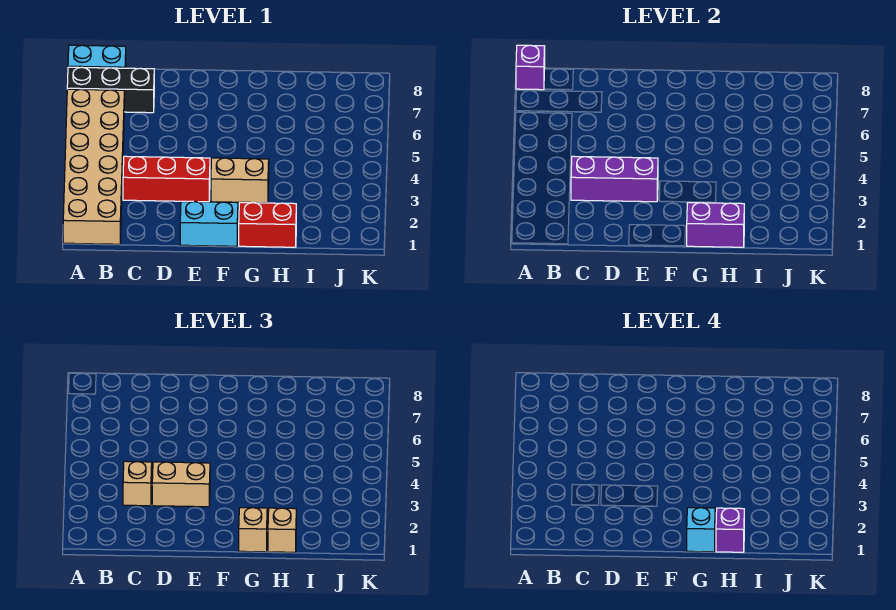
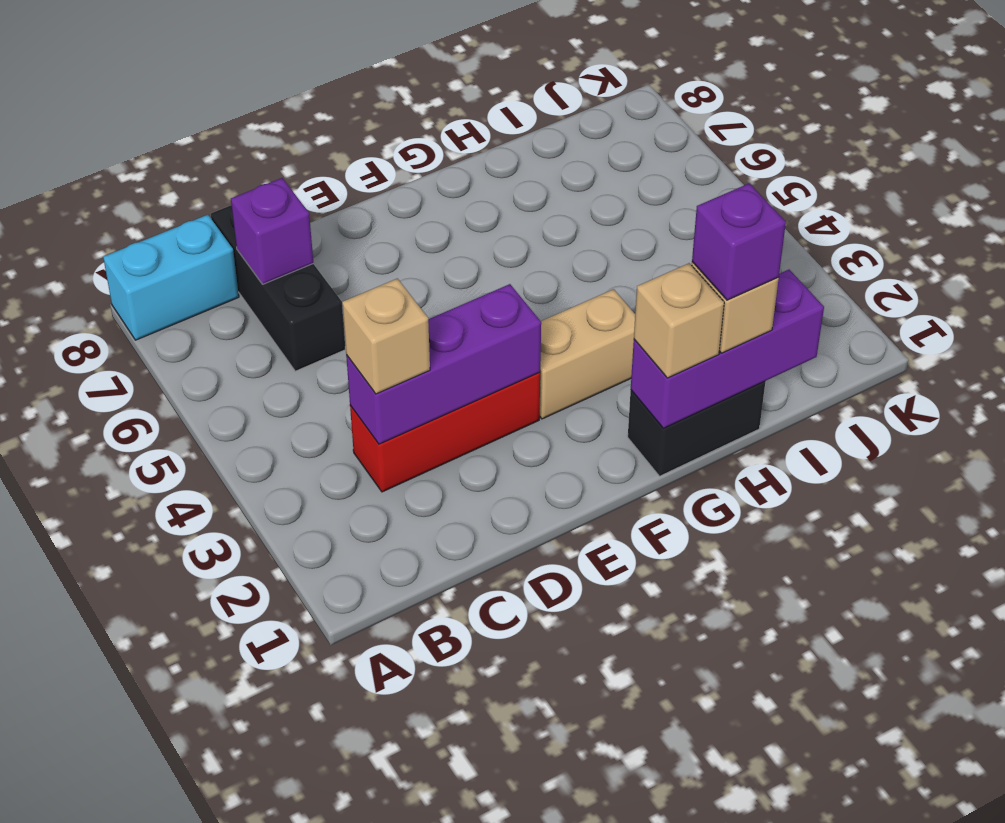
tan brick A1:B6 level 1 -> none
black brick A7:C7 level 1 -> black brick C6:C8 level 1
purple brick A8 level 2 -> purple brick C7 level 2
tan brick D3:E3 level 3 -> none
cyan brick E1:F1 level 1 -> none
red brick G1:H1 level 1 -> black brick G1:H1 level 1
purple brick G1:H1 level 2 -> purple brick G1:I1 level 2
cyan brick G1 level 4 -> none

